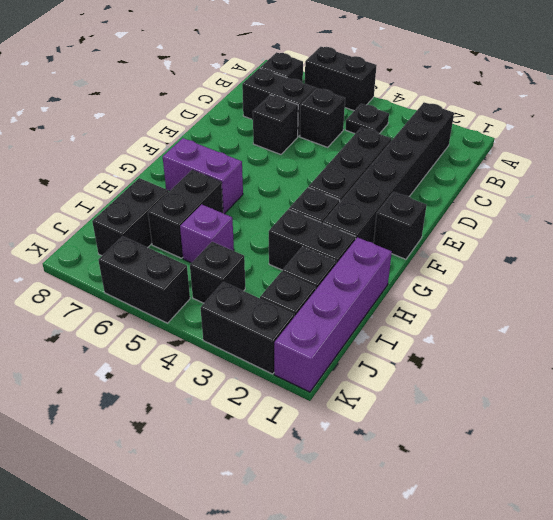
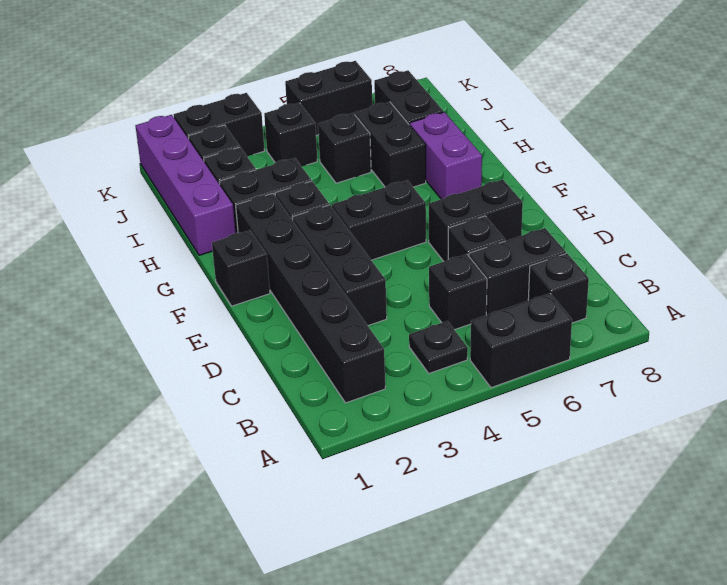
none -> black brick E6:E7 level 1
none -> black brick F4:F5 level 1
purple brick G6:G7 level 1 -> purple brick G7:H7 level 1
purple brick I5 level 1 -> black brick I5 level 1

